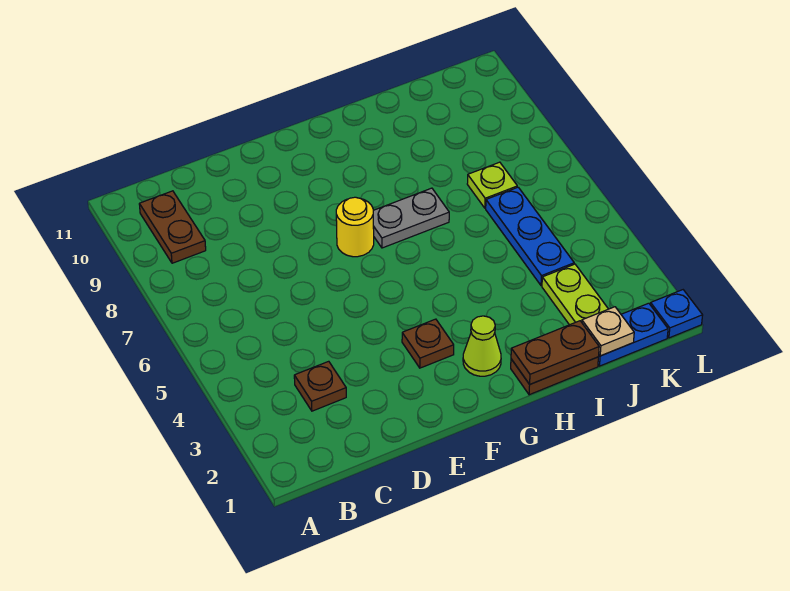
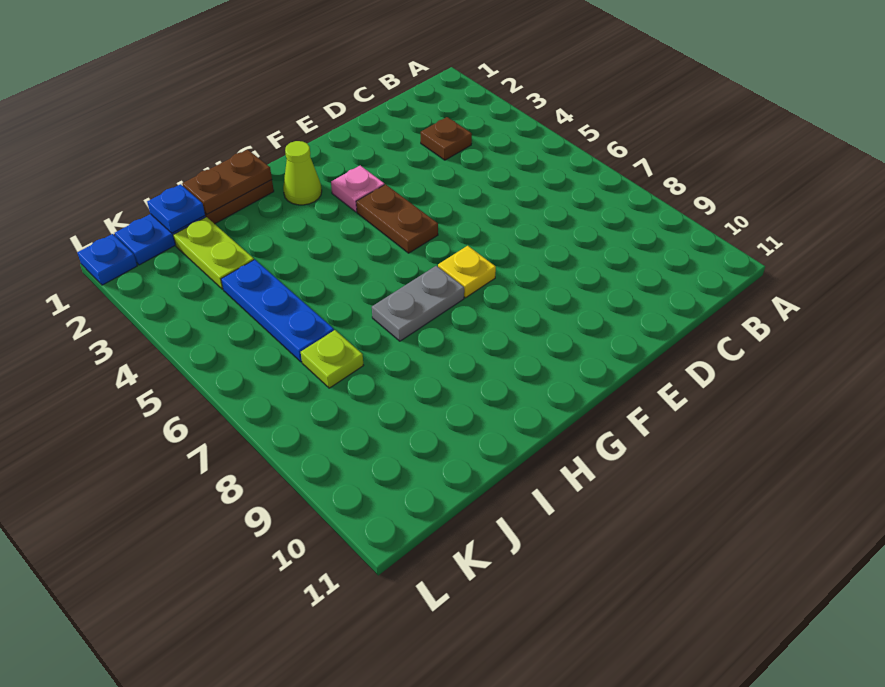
brown plate B9:B10 level 1 -> brown plate F4:F5 level 1
brown plate F3 level 1 -> pink plate F3 level 1
yellow round brick F7 level 1 -> yellow plate F7 level 1
tan plate J1 level 2 -> blue plate J1 level 2

